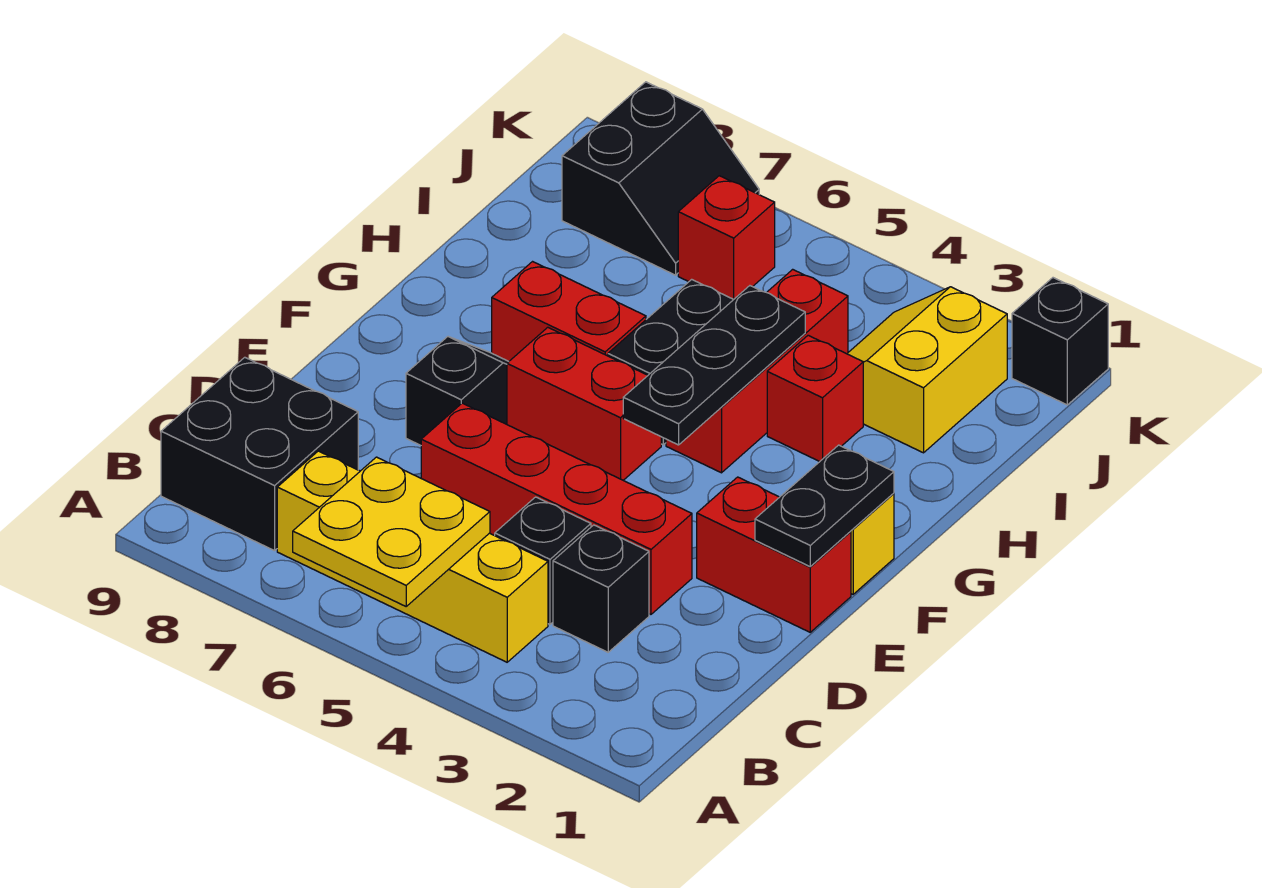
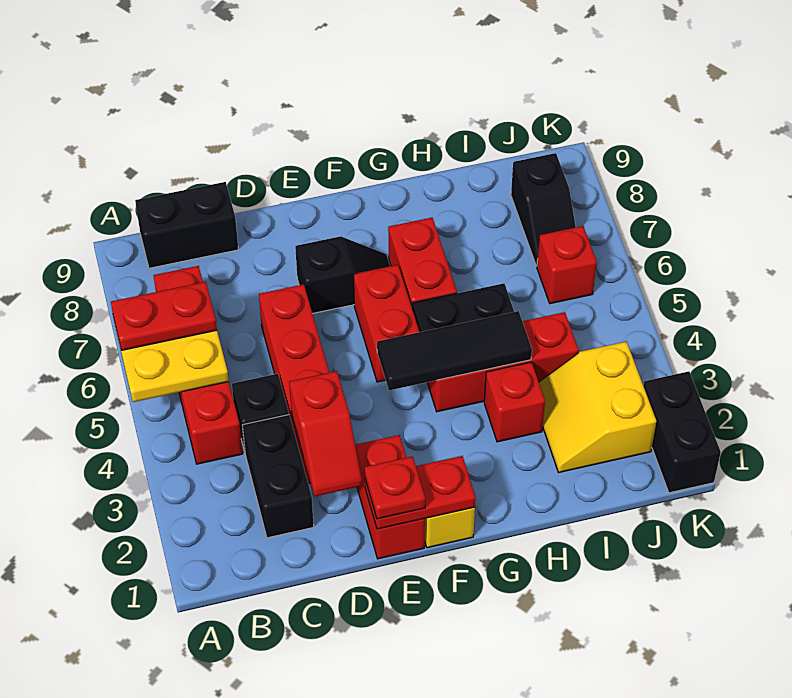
none -> red plate A6:B6 level 3
yellow brick B4:B7 level 1 -> red brick B4:B7 level 1
black brick B8:C9 level 1 -> black brick B9:C9 level 1
black brick C3 level 1 -> black brick C2:C3 level 1
none -> red slope D2:D3 level 2 top 3
black plate E1:F1 level 2 -> red plate E1:F1 level 2
none -> red plate E1 level 3
black plate F4:H4 level 2 -> black tile F4:H4 level 2
yellow slope I2:J3 level 1 top 2 -> yellow slope I2:J3 level 1 top J
black slope J7:K8 level 1 top 8 -> black slope J7:J8 level 1 top 8
black brick K1 level 1 -> black brick K1:K2 level 1

